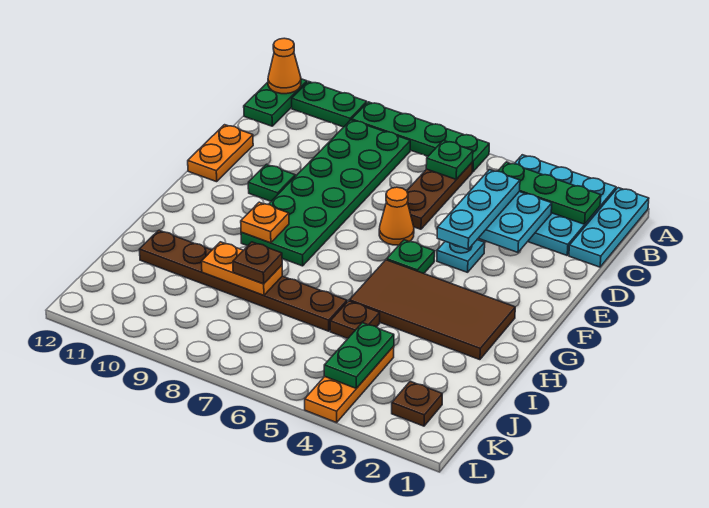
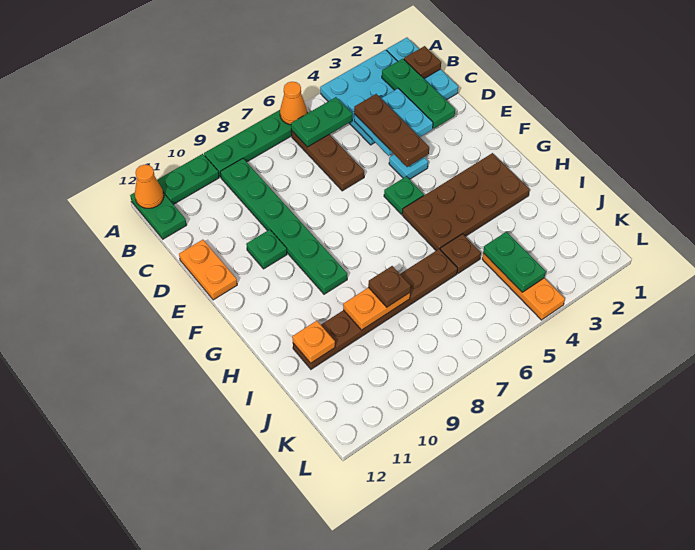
green plate B2:B4 level 2 -> green plate B2:D2 level 2
green plate B6 level 2 -> green plate B5:B6 level 2
green plate B8:G9 level 1 -> green plate B9:G9 level 1
cyan plate C4:E4 level 3 -> brown plate C4:E4 level 3
orange cone E6 level 1 -> orange cone A6 level 2
brown tile G2:H5 level 1 -> brown plate G2:H5 level 1
orange plate G9 level 2 -> orange plate I11 level 2
brown plate K2 level 1 -> brown plate B1 level 2

